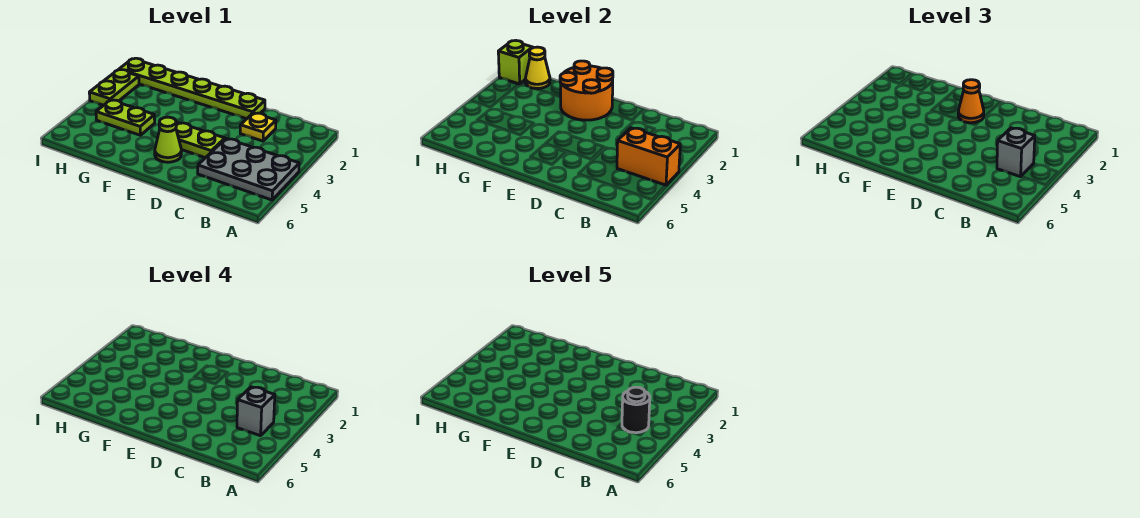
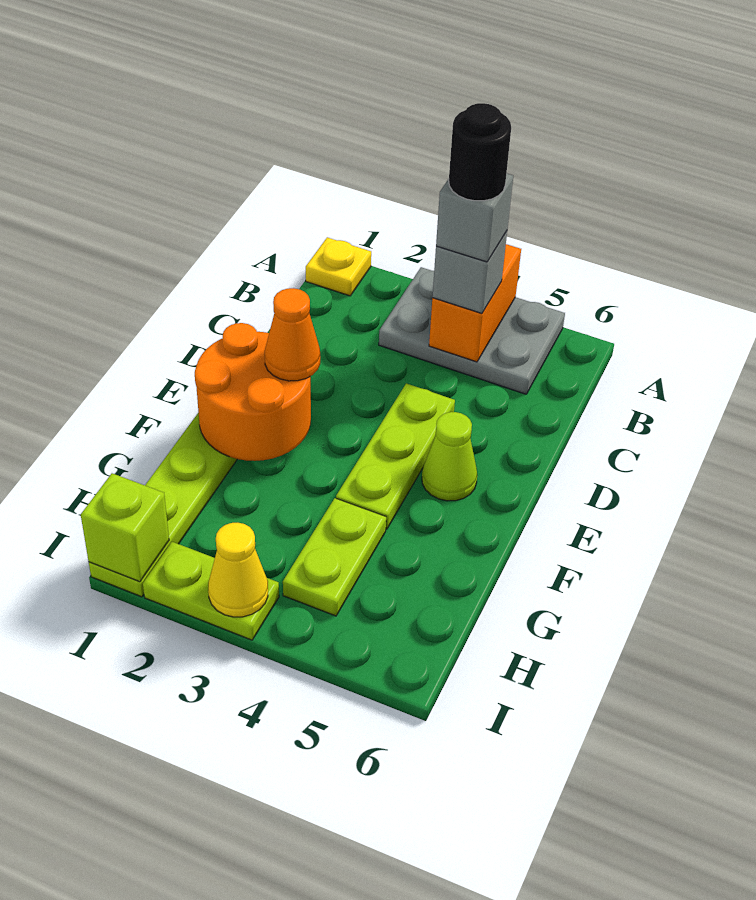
grey plate A4:C5 level 1 -> grey plate A3:B5 level 1
yellow plate C2 level 1 -> yellow plate A1 level 1
lime plate D4:E4 level 1 -> lime plate D4:F4 level 1
yellow cone H1 level 2 -> yellow cone I3 level 2

